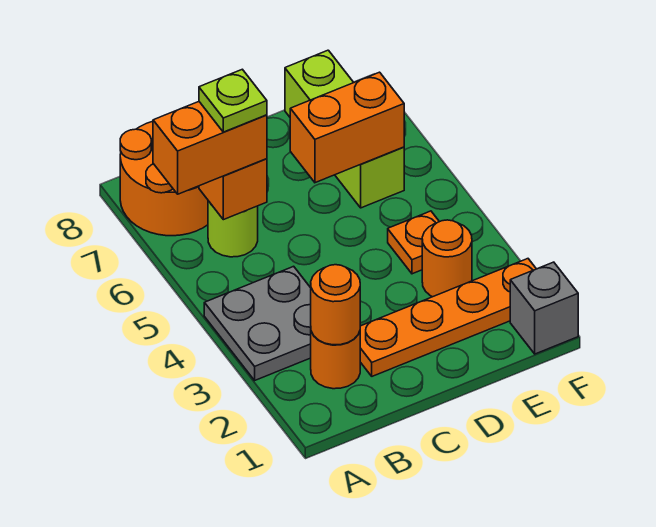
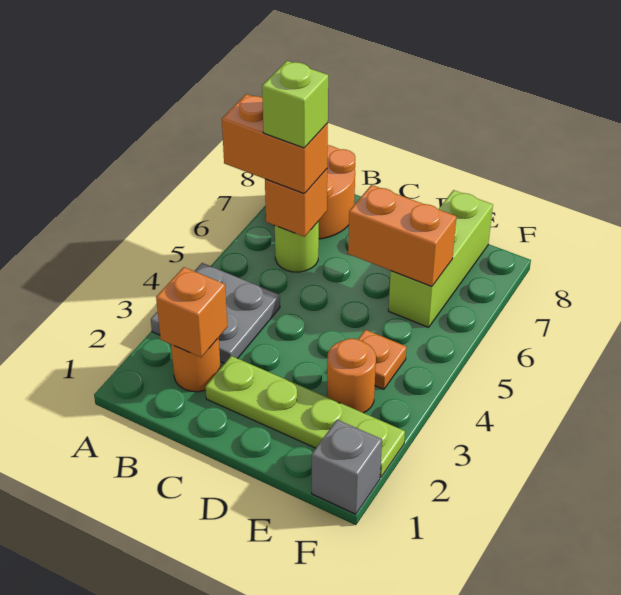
orange round brick B2 level 2 -> orange brick B2 level 2
lime plate B6 level 4 -> lime brick B6 level 4
orange plate C2:F2 level 1 -> lime plate C2:F2 level 1

